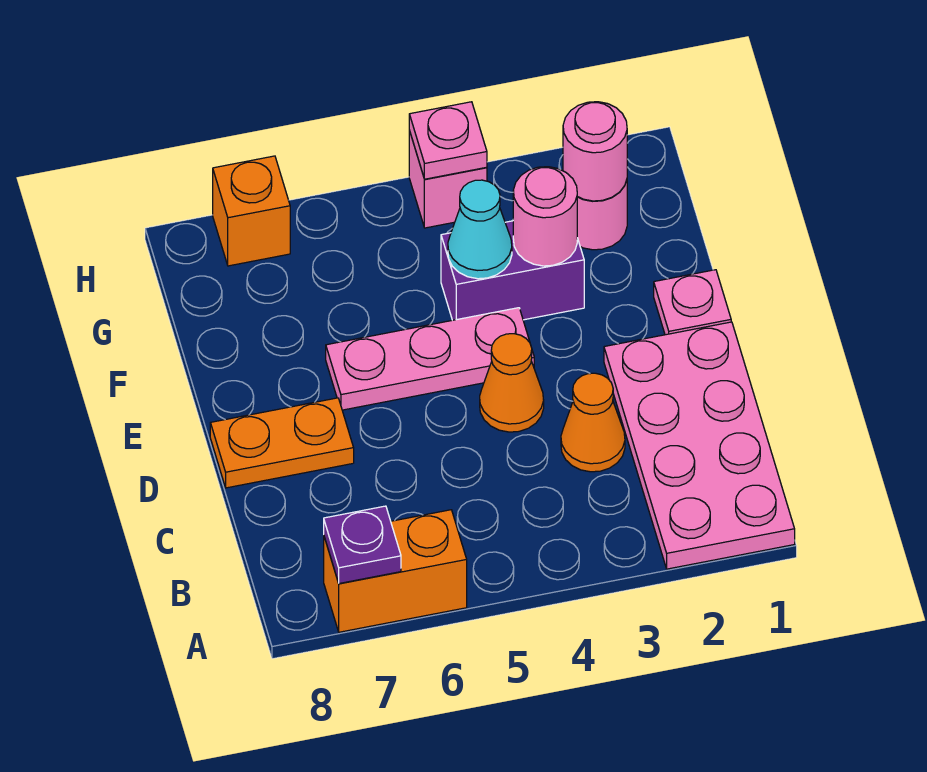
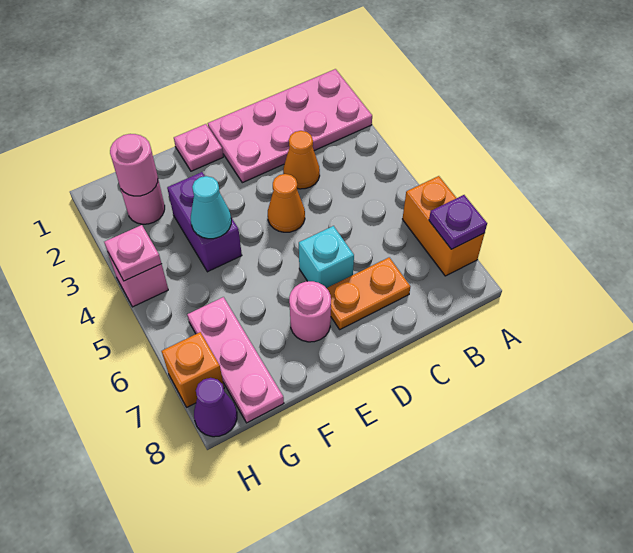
none -> cyan brick D6 level 1
orange plate D7:D8 level 1 -> orange plate C7:D7 level 1
pink plate E4:E6 level 1 -> pink plate G6:G8 level 1
pink round brick F3 level 2 -> pink round brick E7 level 1
none -> purple cone H8 level 1

